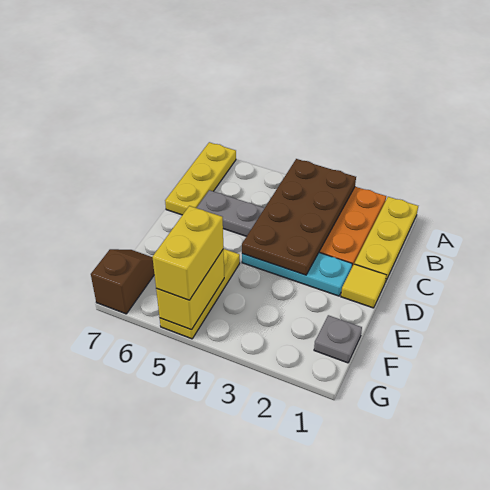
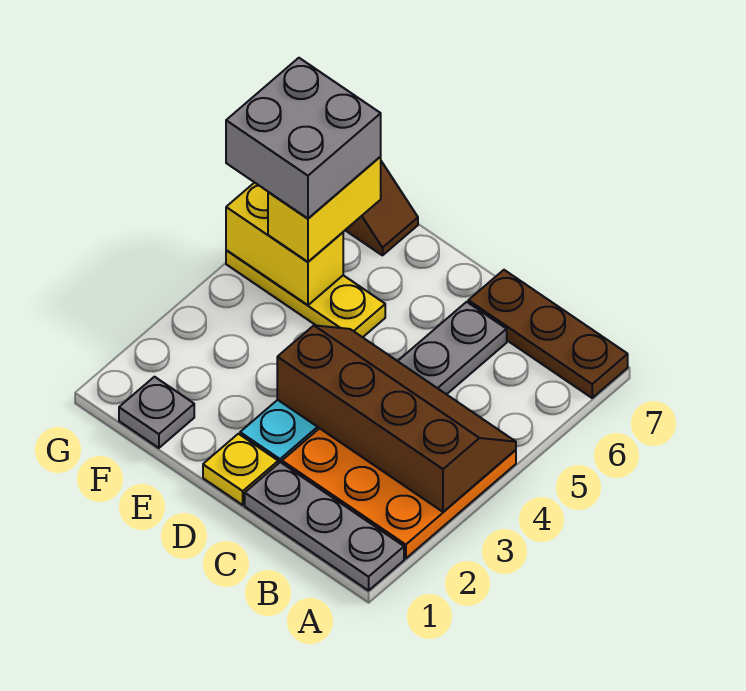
yellow plate A1:C1 level 1 -> grey plate A1:C1 level 1
brown plate A3:D4 level 2 -> brown slope A3:D4 level 2 top 3
yellow plate A7:C7 level 1 -> brown plate A7:C7 level 1
yellow tile D1 level 1 -> yellow plate D1 level 1
yellow brick F5:G5 level 3 -> yellow brick F5:F6 level 3
none -> grey brick F5:G6 level 4

